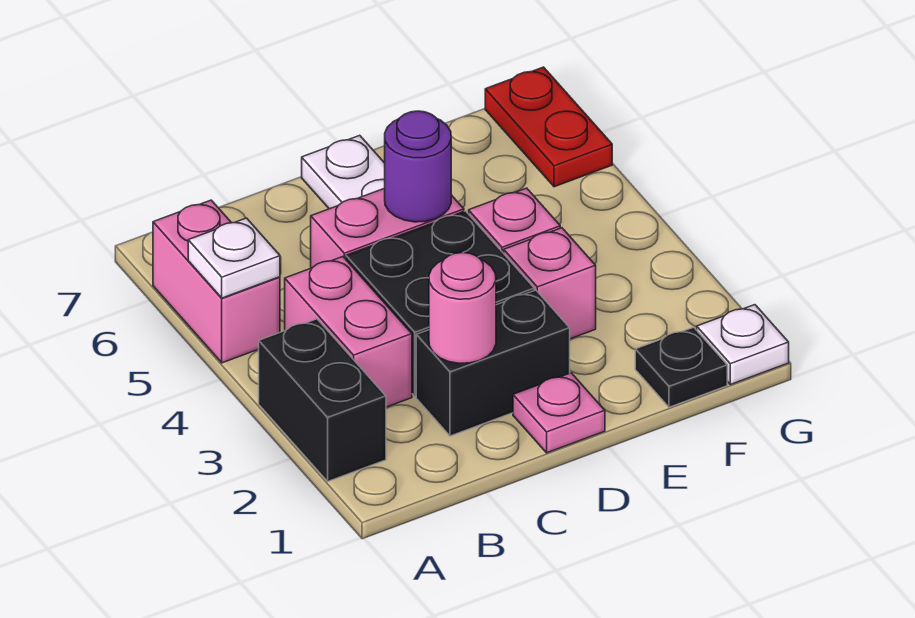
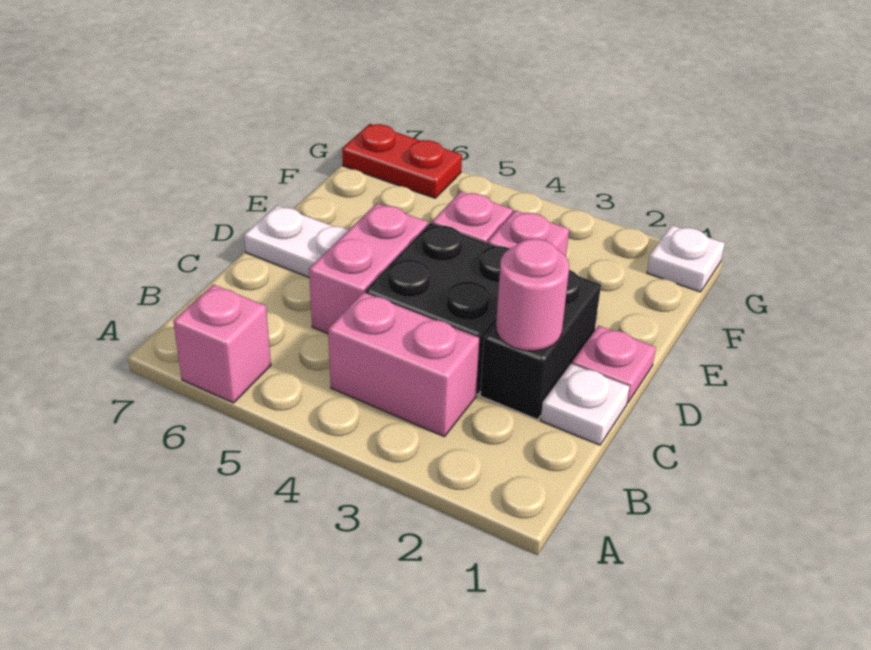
black brick A2:A3 level 1 -> none
pink brick A5:A6 level 1 -> pink brick A6 level 1
white plate A5 level 2 -> white plate C1 level 1
purple round brick D5 level 2 -> none
black plate F1 level 1 -> none

